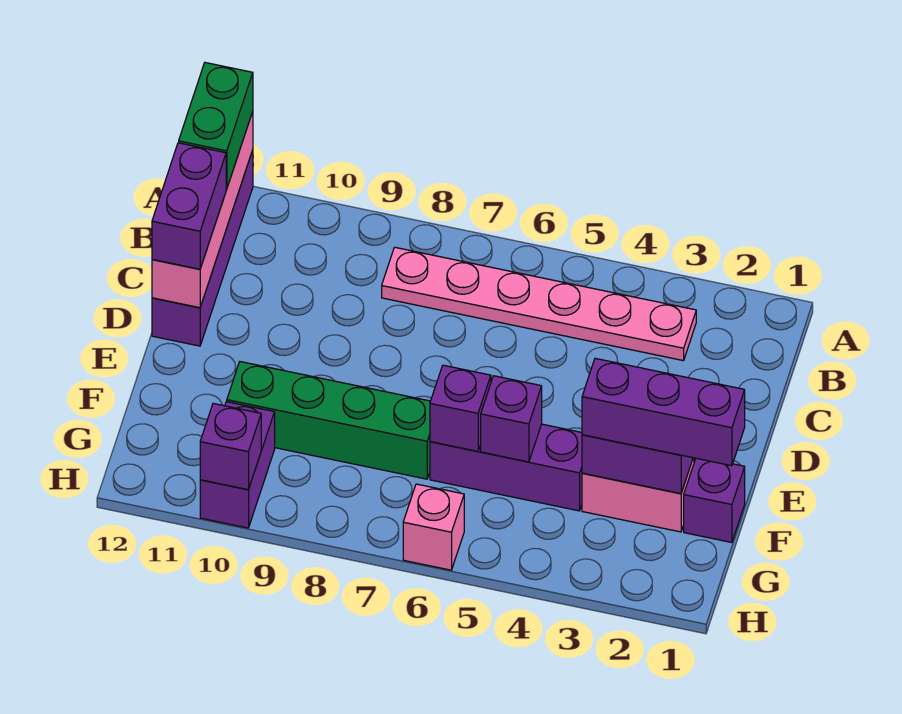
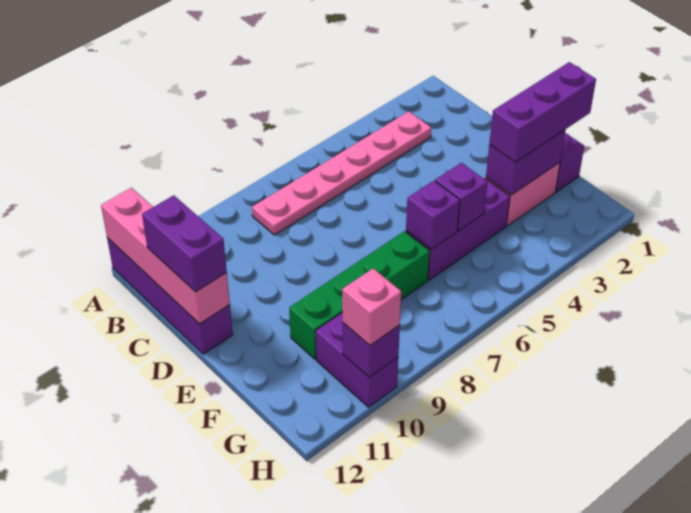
green brick A12:B12 level 3 -> none
pink brick H6 level 1 -> pink brick H10 level 3

